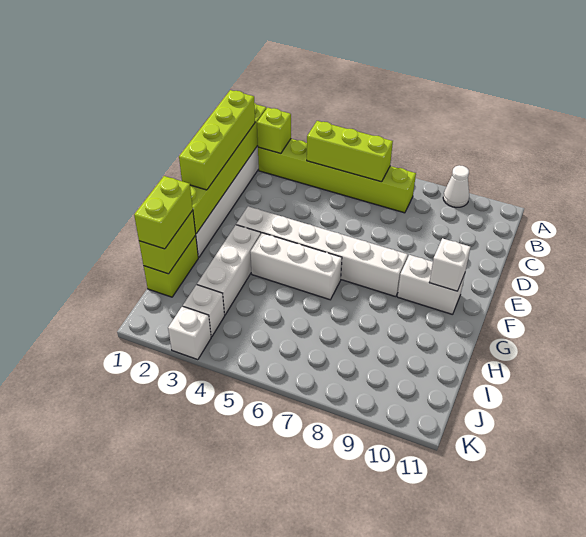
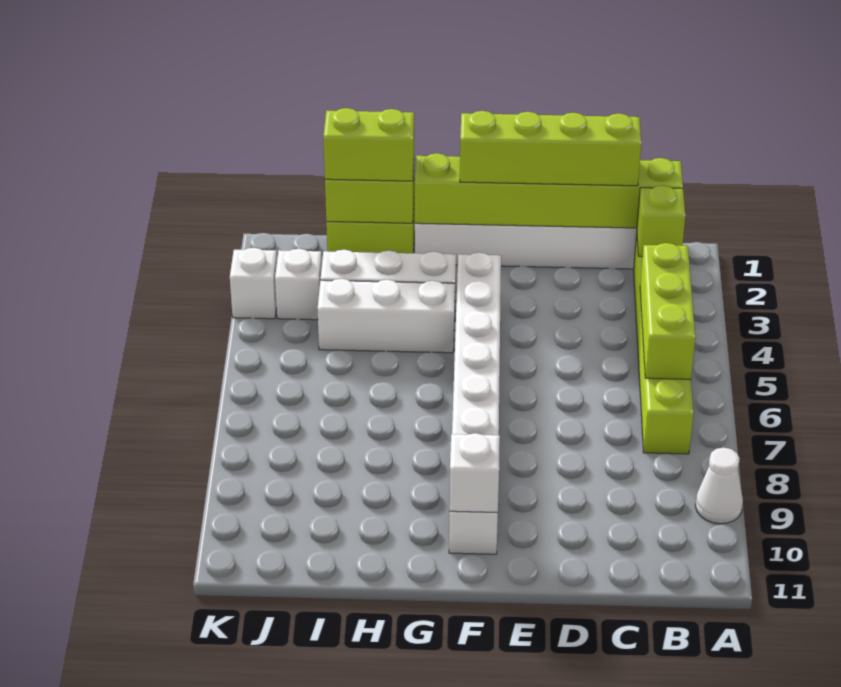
white brick G4:G6 level 1 -> white brick G4:I4 level 1

